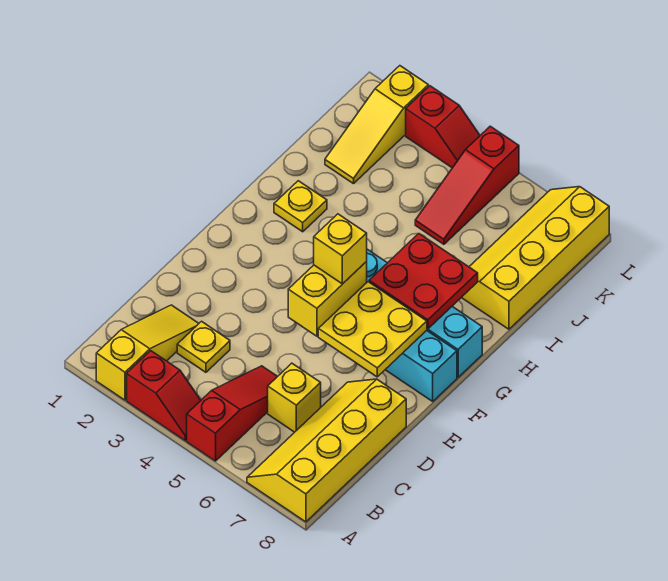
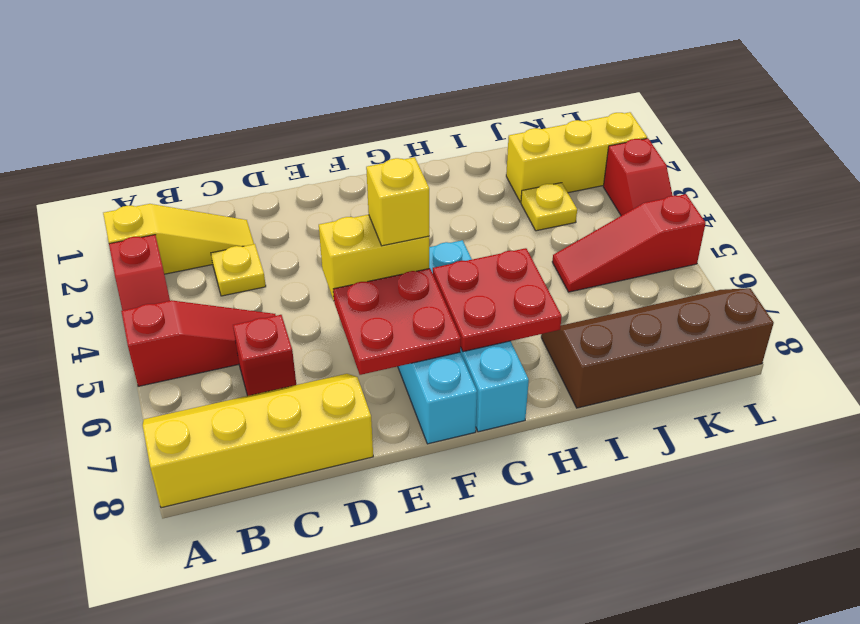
yellow brick C6 level 1 -> red brick C6 level 1
yellow plate E6:F7 level 2 -> red plate E6:F7 level 2
yellow plate H2 level 1 -> yellow plate J3 level 1
yellow slope I7:L8 level 1 top 8 -> brown slope I7:L8 level 1 top 8
yellow slope J2:L2 level 1 top L -> yellow brick J2:L2 level 1

